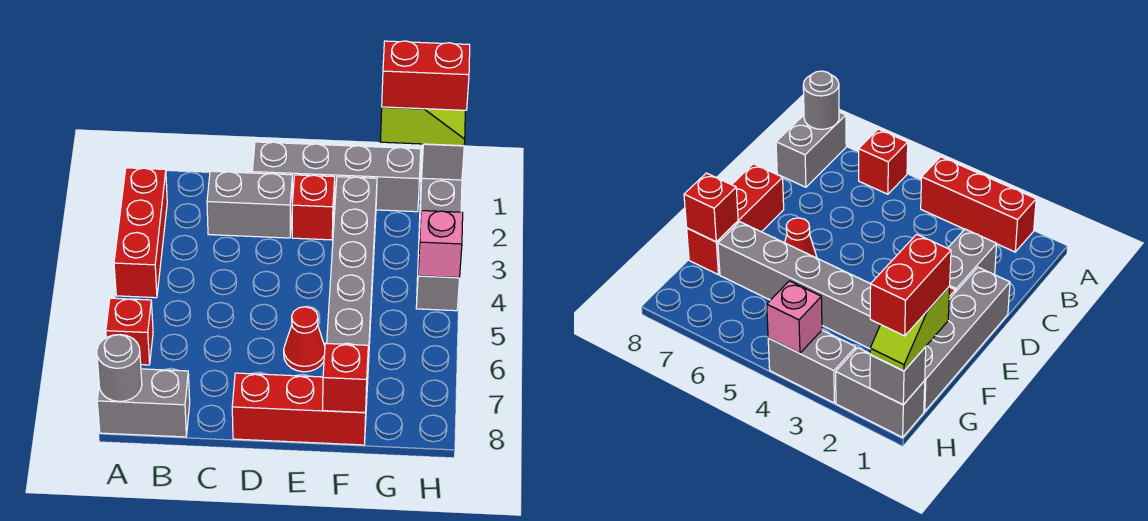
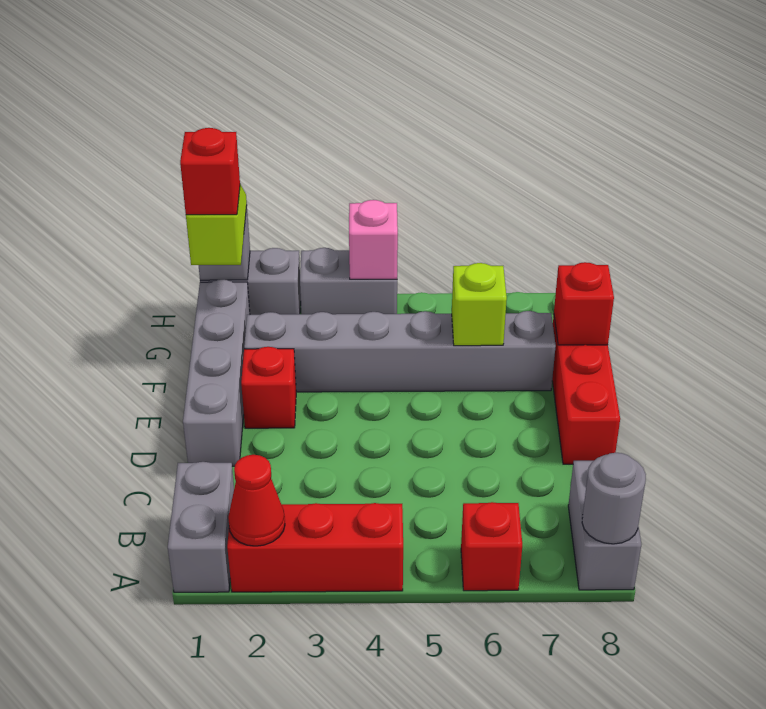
grey brick C2:D2 level 1 -> grey brick A1:B1 level 1
red cone E6 level 1 -> red cone A2 level 2
none -> lime brick F6 level 2
red brick G1:H1 level 4 -> red brick G1 level 4

